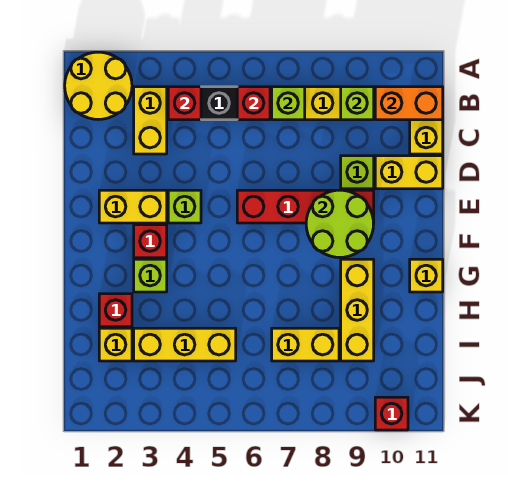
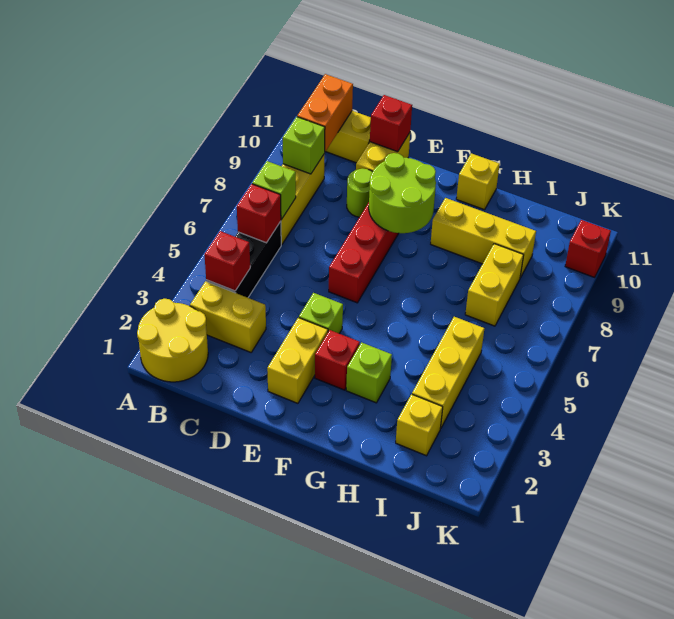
lime brick D9 level 1 -> lime round brick D9 level 1
red brick H2 level 1 -> red brick D11 level 2

